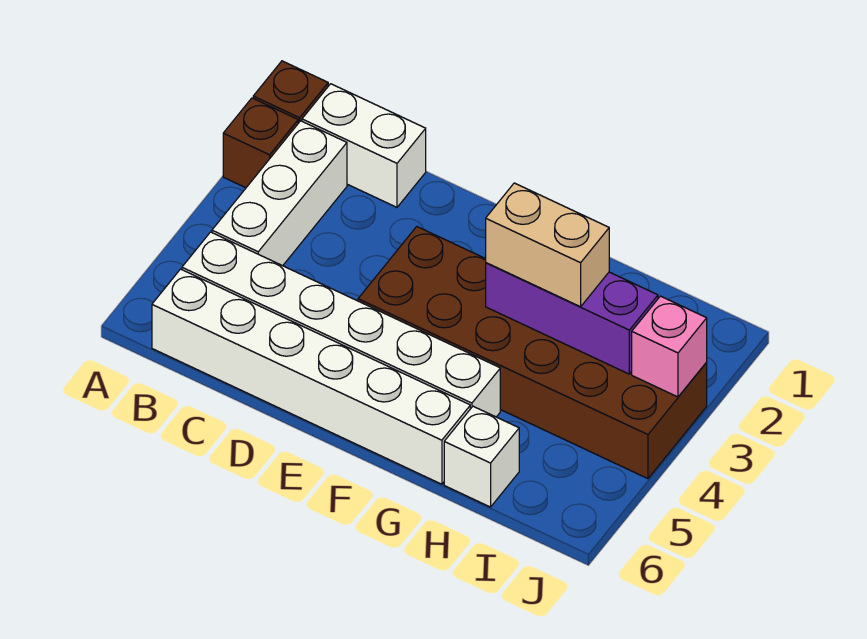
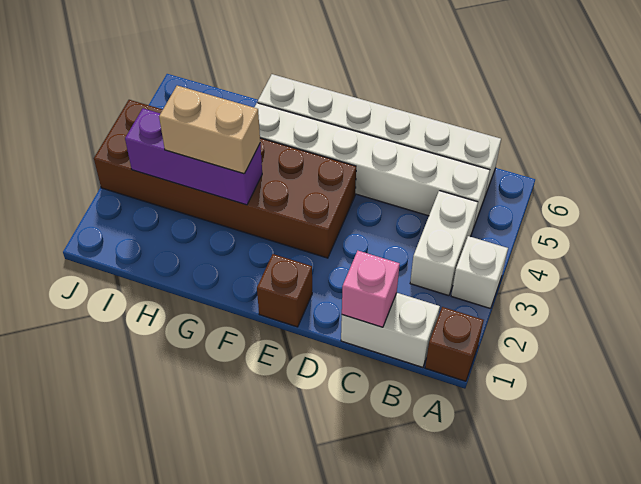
brown brick A2 level 1 -> brown brick E1 level 1
white brick B2:B4 level 1 -> white brick B3:B4 level 1
white brick H6 level 1 -> white brick A3 level 1
pink brick J3 level 2 -> pink brick C1 level 2

